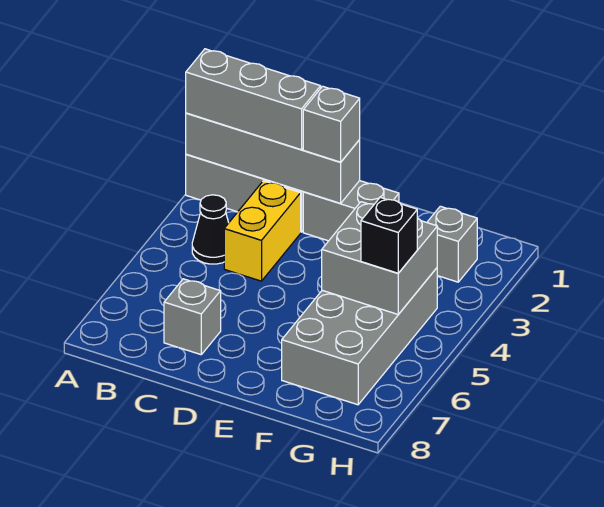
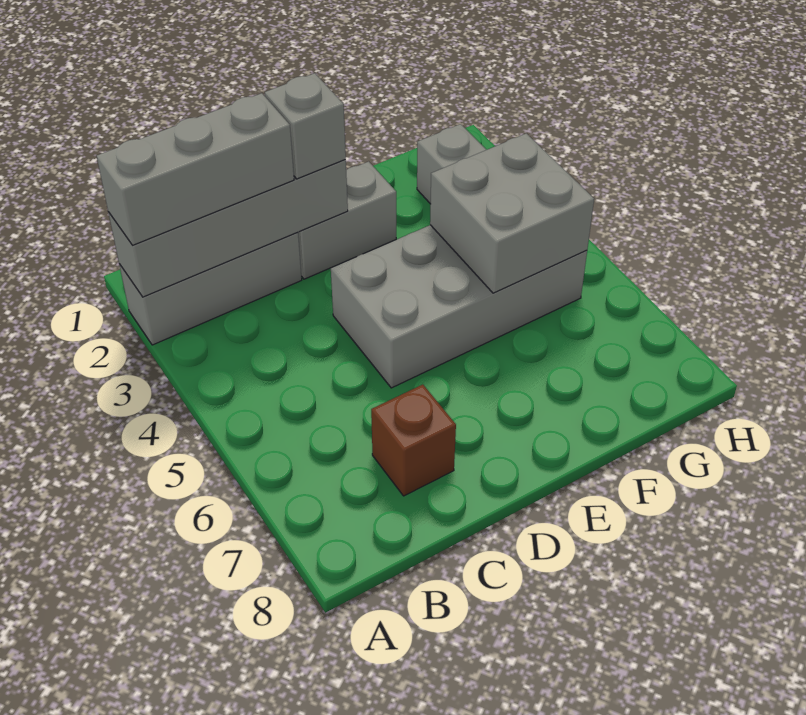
black cone B4 level 1 -> none
yellow brick C3:C4 level 1 -> none
grey brick C7 level 1 -> brown brick C7 level 1
grey brick F4:G7 level 1 -> grey brick D4:G5 level 1
black brick G5 level 3 -> none

